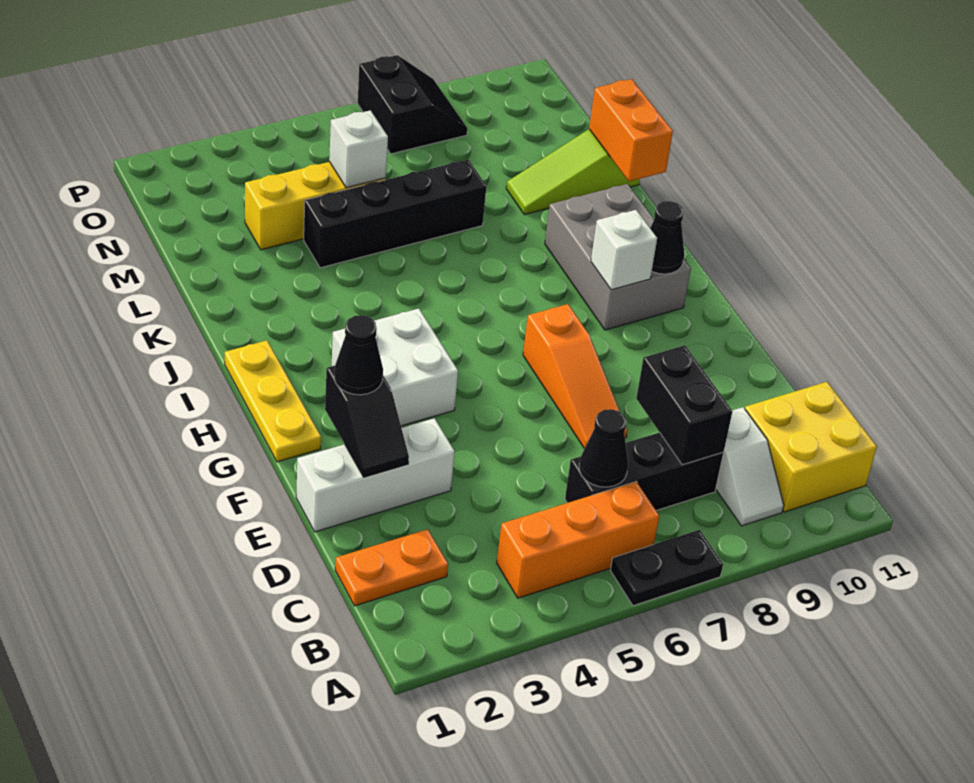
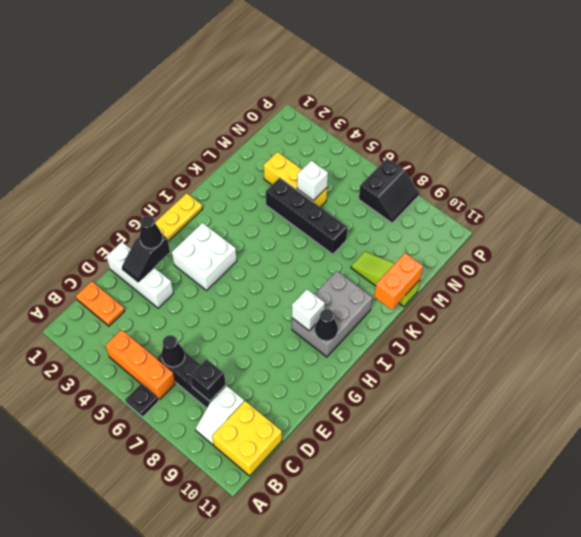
black plate A6:A7 level 1 -> black plate A6 level 1
black brick C8:D8 level 2 -> black brick C8 level 2
orange slope E7:G7 level 1 top G -> none

